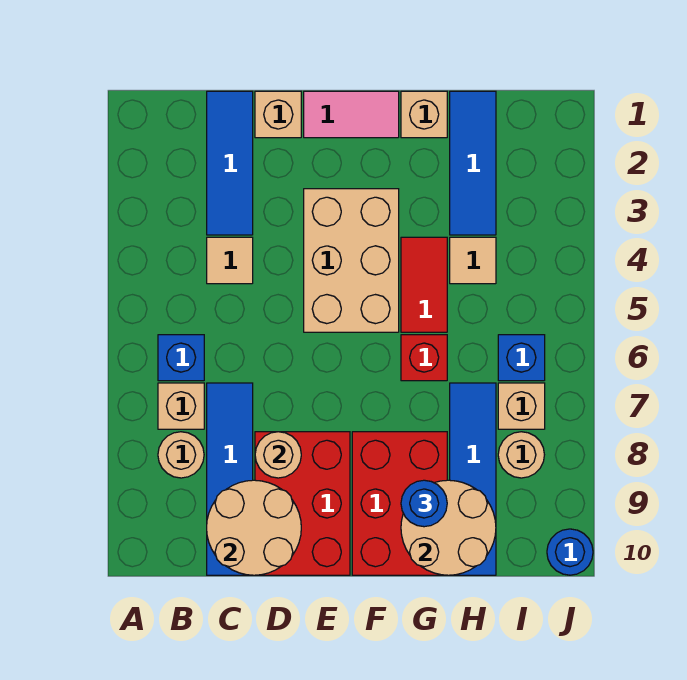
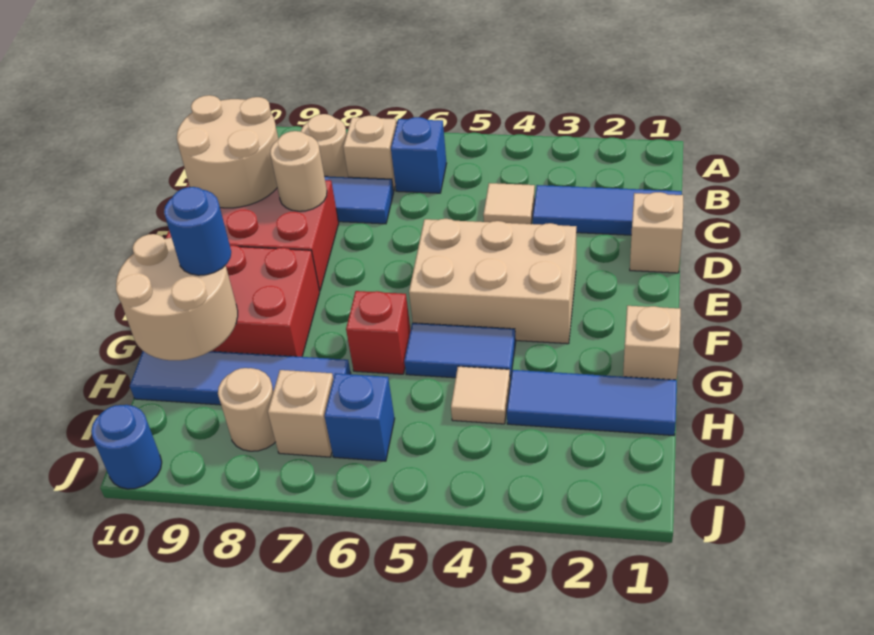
pink tile E1:F1 level 1 -> none
red tile G4:G5 level 1 -> blue tile G4:G5 level 1

